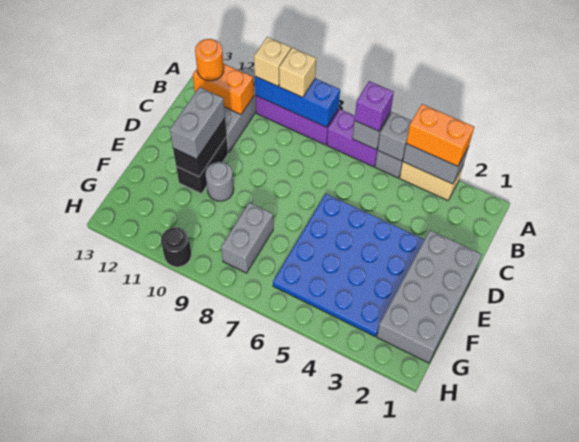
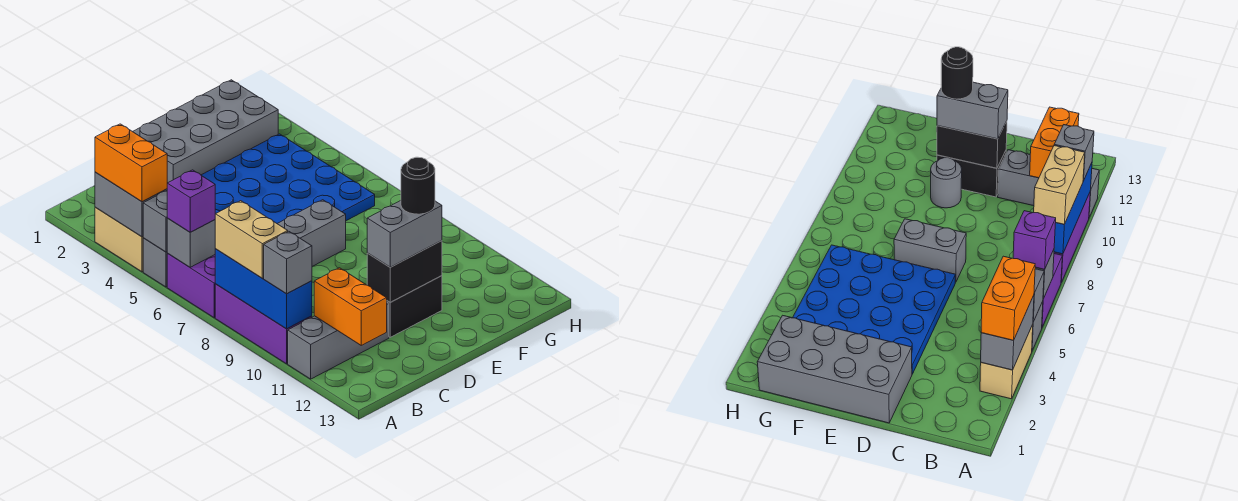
tan brick A9 level 3 -> tan brick A8:A9 level 3
tan brick A10 level 3 -> grey brick A10 level 3
orange round brick B12 level 3 -> none
grey brick F8:G8 level 1 -> grey brick D7:E7 level 1
black round brick H10 level 1 -> black round brick E11 level 4

